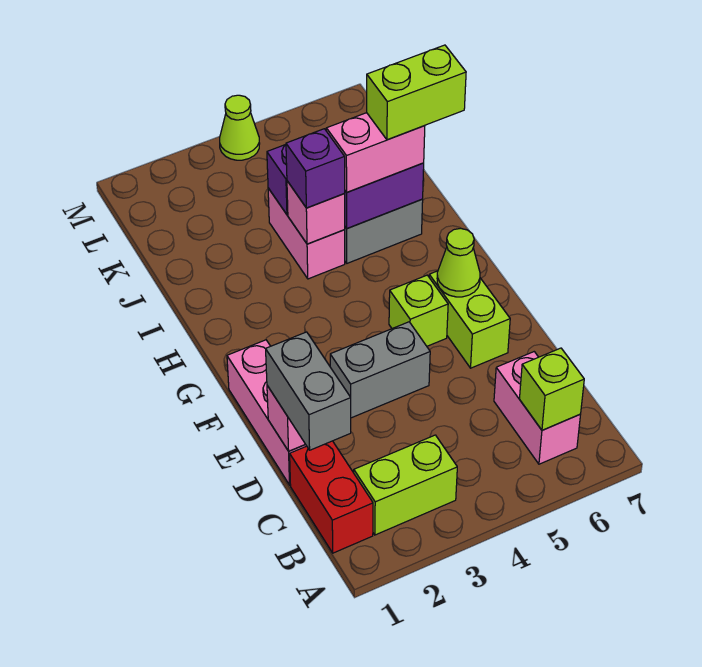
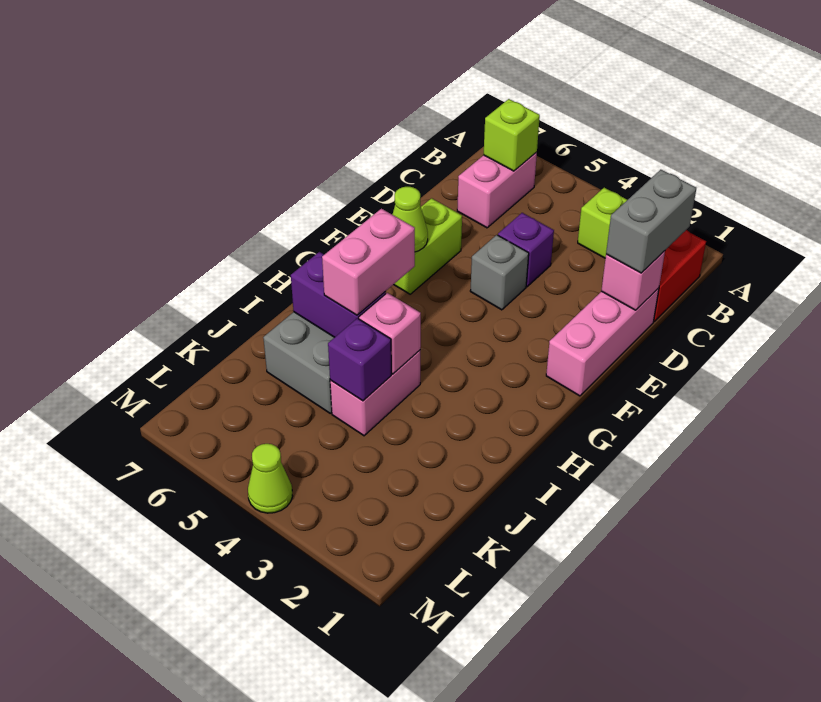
grey brick E3:E4 level 1 -> grey brick E4 level 1
lime brick F5 level 1 -> none
purple brick I4 level 3 -> purple brick D4 level 1
pink brick I5:I6 level 3 -> pink brick H5:I5 level 3
lime brick I6:I7 level 4 -> none

